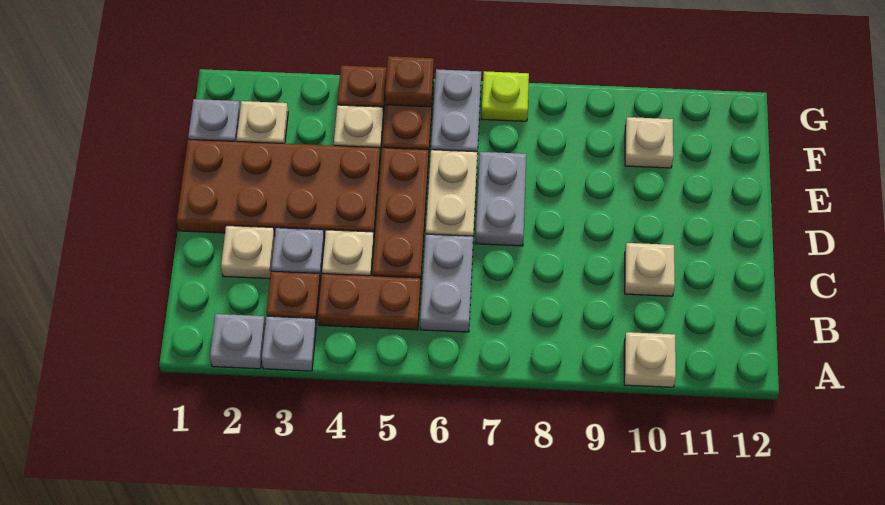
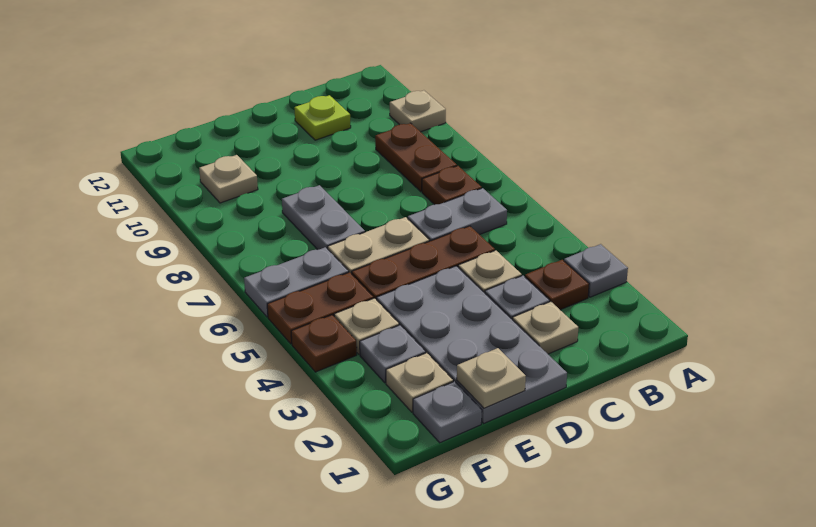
grey plate A2 level 1 -> grey plate F3 level 1
brown plate B4:B5 level 1 -> brown plate B8:B9 level 1
tan plate C10 level 1 -> tan plate E1 level 2
brown plate D1:E4 level 1 -> grey plate D1:E4 level 1
grey plate D7:E7 level 1 -> grey plate E7:E8 level 1
brown plate G5 level 2 -> brown plate B7 level 1
lime plate G7 level 1 -> lime plate C11 level 1

